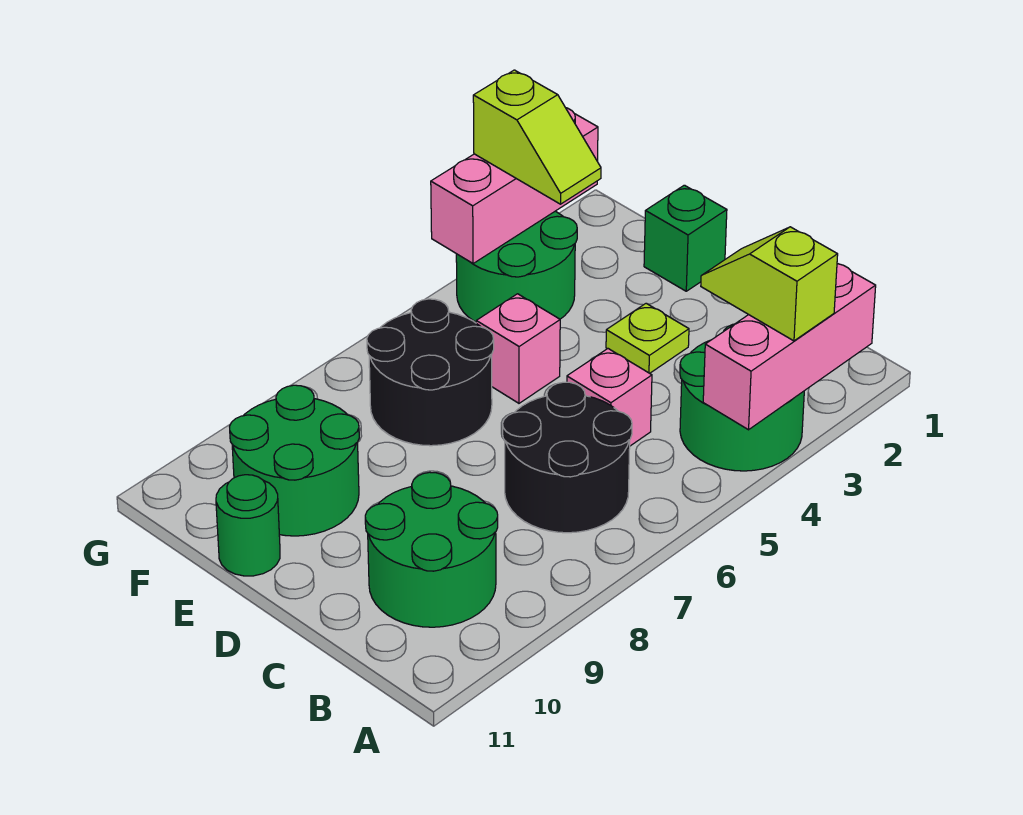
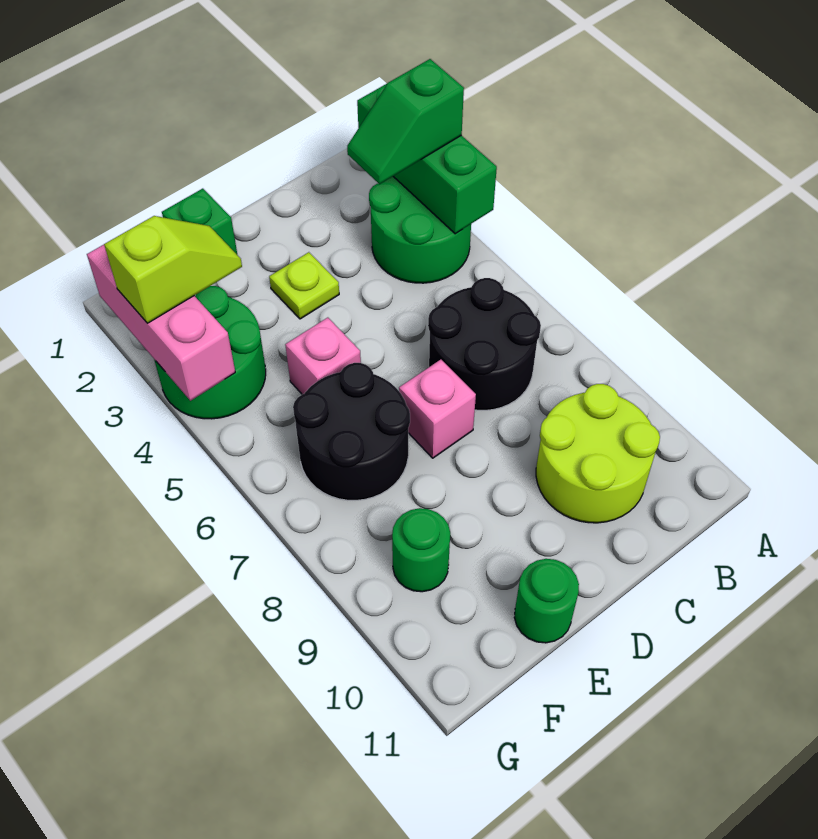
pink brick A2:A4 level 2 -> green brick A2:A4 level 2
lime slope A3:B3 level 3 top A -> green slope A3:B3 level 3 top A
green round brick B9:C10 level 1 -> lime round brick B9:C10 level 1
pink brick C5 level 1 -> pink brick D7 level 1
green round brick E9:F10 level 1 -> green round brick F9 level 1

